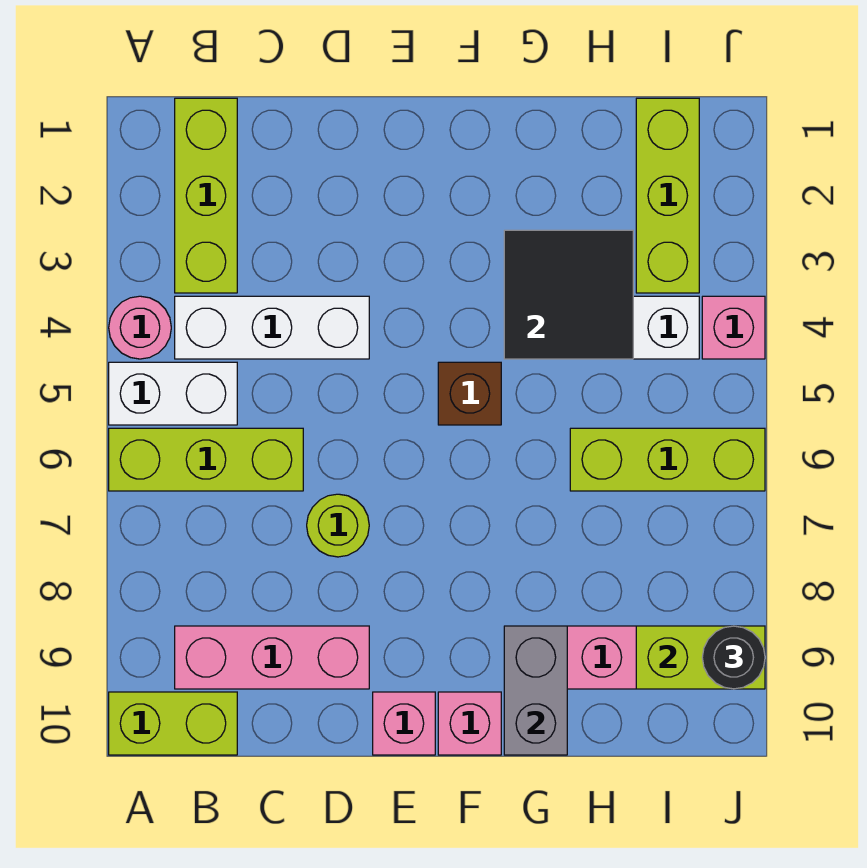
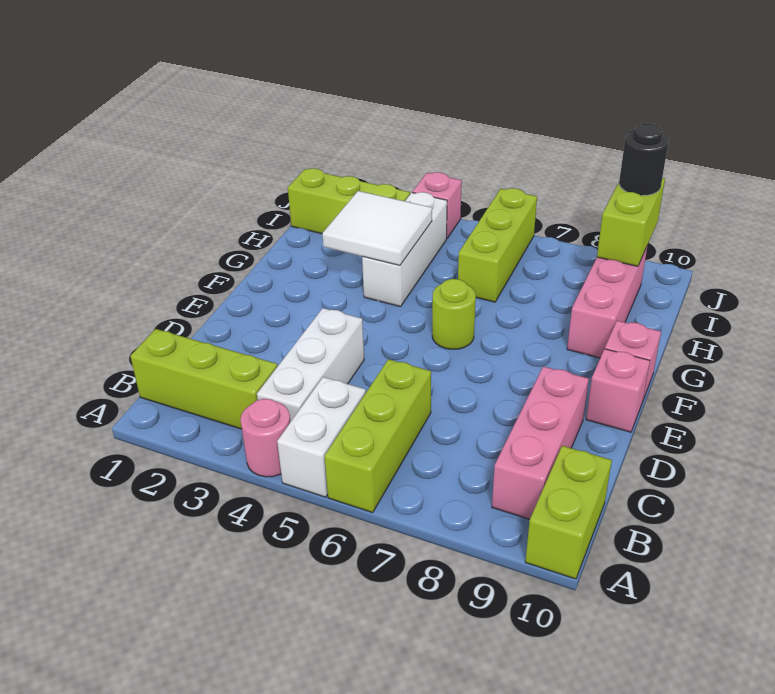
lime round brick D7 level 1 -> lime round brick F6 level 1
brown brick F5 level 1 -> none
black tile G3:H4 level 2 -> white tile G3:H4 level 2
grey brick G9:G10 level 2 -> none

